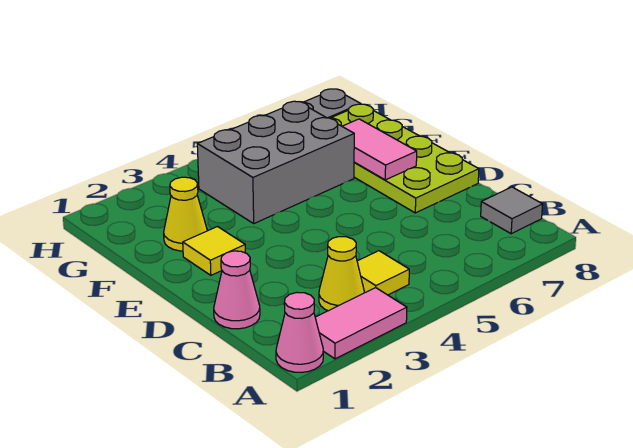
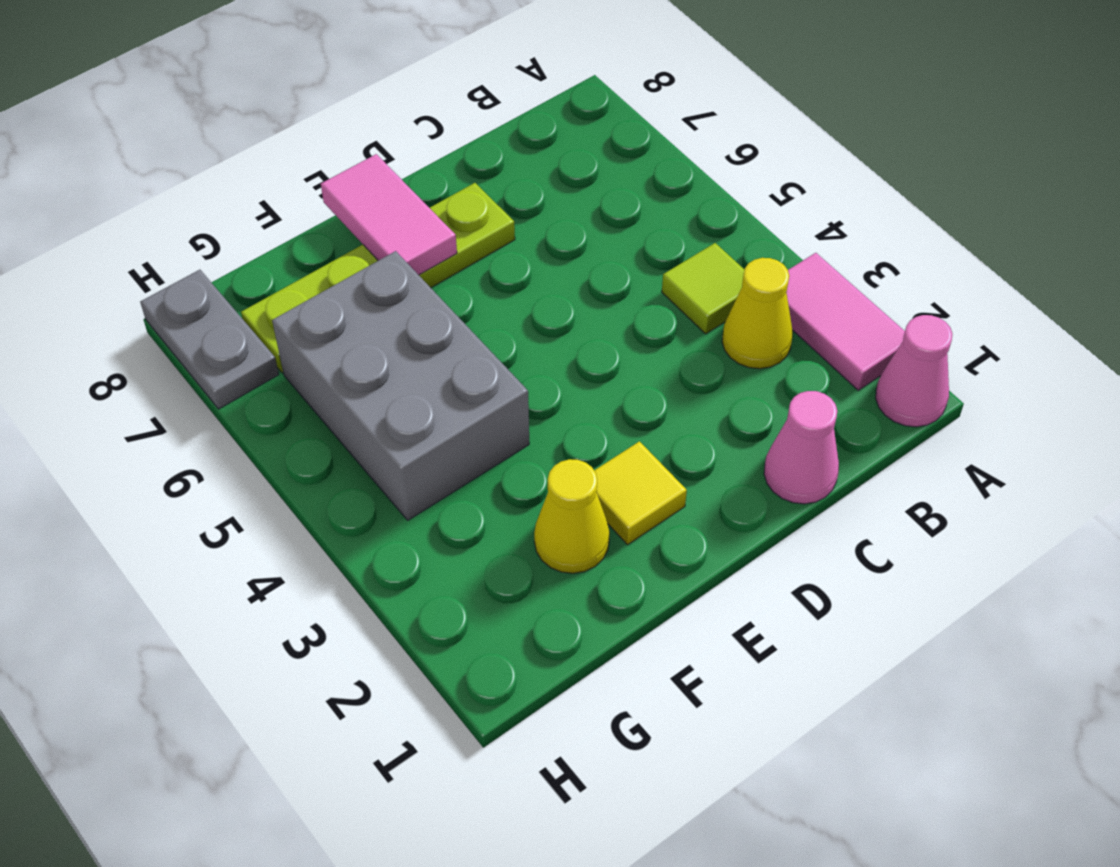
yellow tile B4 level 1 -> lime tile B4 level 1
grey tile B8 level 1 -> none
lime plate D7:G8 level 1 -> lime plate D7:G7 level 1
pink tile E7:F7 level 2 -> pink tile E7:E8 level 2

